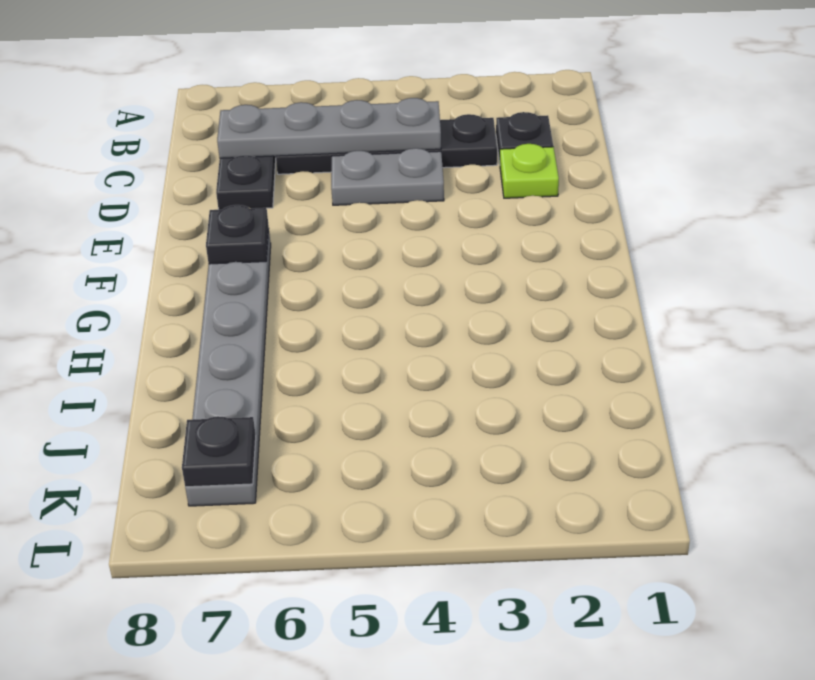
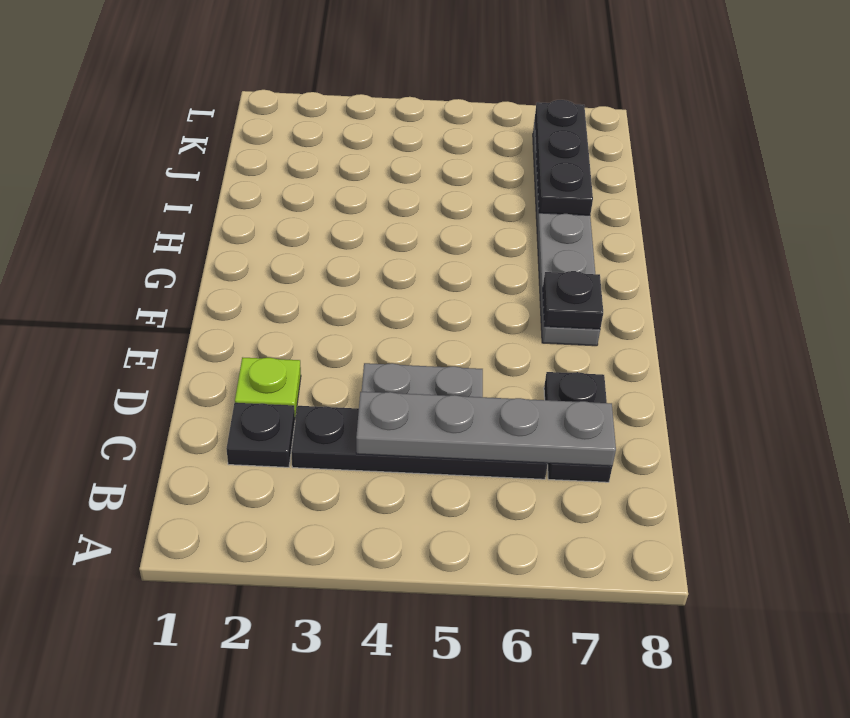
black plate K7 level 2 -> black plate I7:K7 level 2

